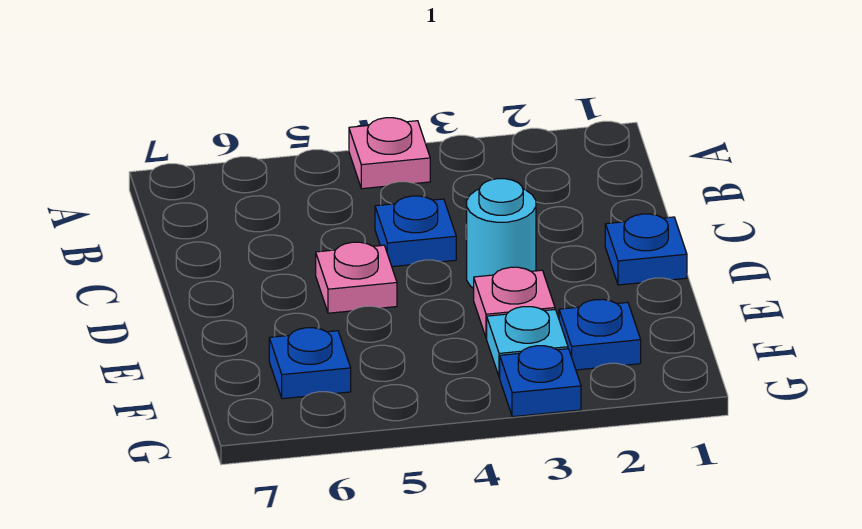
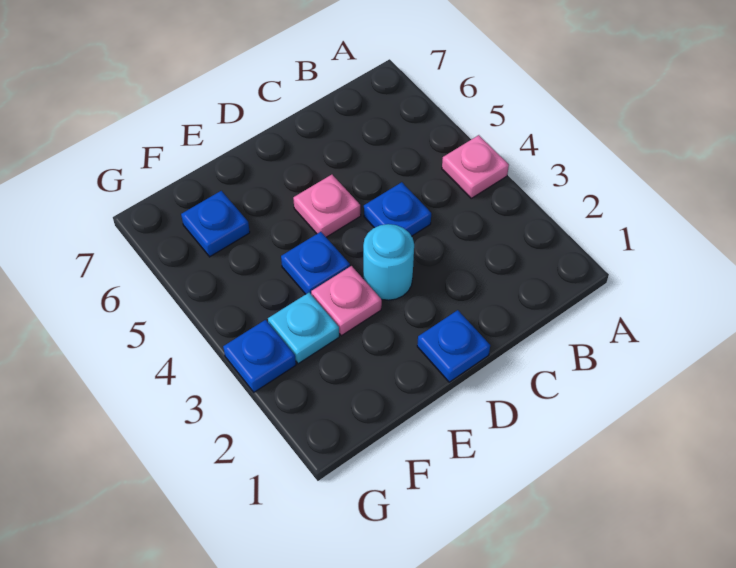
blue plate F2 level 1 -> blue plate E4 level 1

